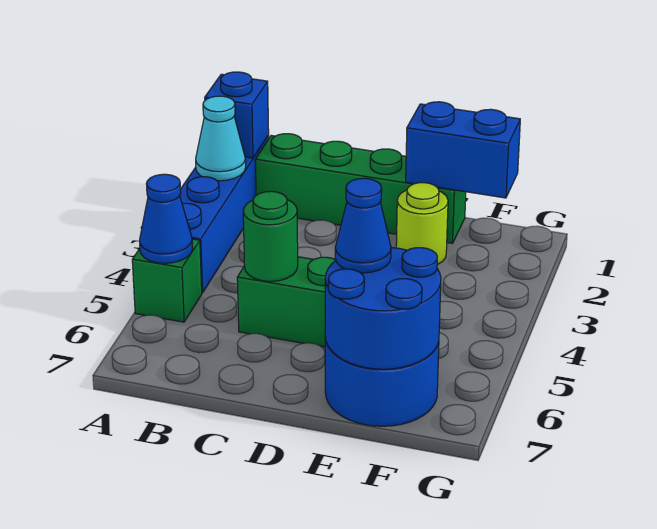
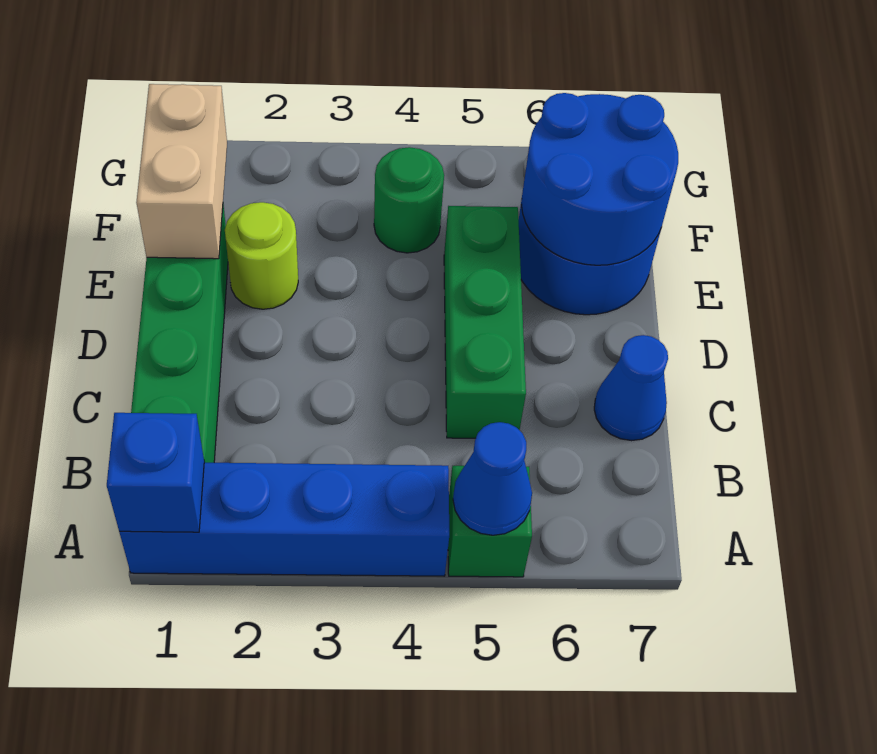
cyan cone A2 level 2 -> none
green round brick C5 level 2 -> green round brick F4 level 1
blue brick E1:F1 level 2 -> tan brick E1:F1 level 2
blue cone E6 level 3 -> blue cone C7 level 1

